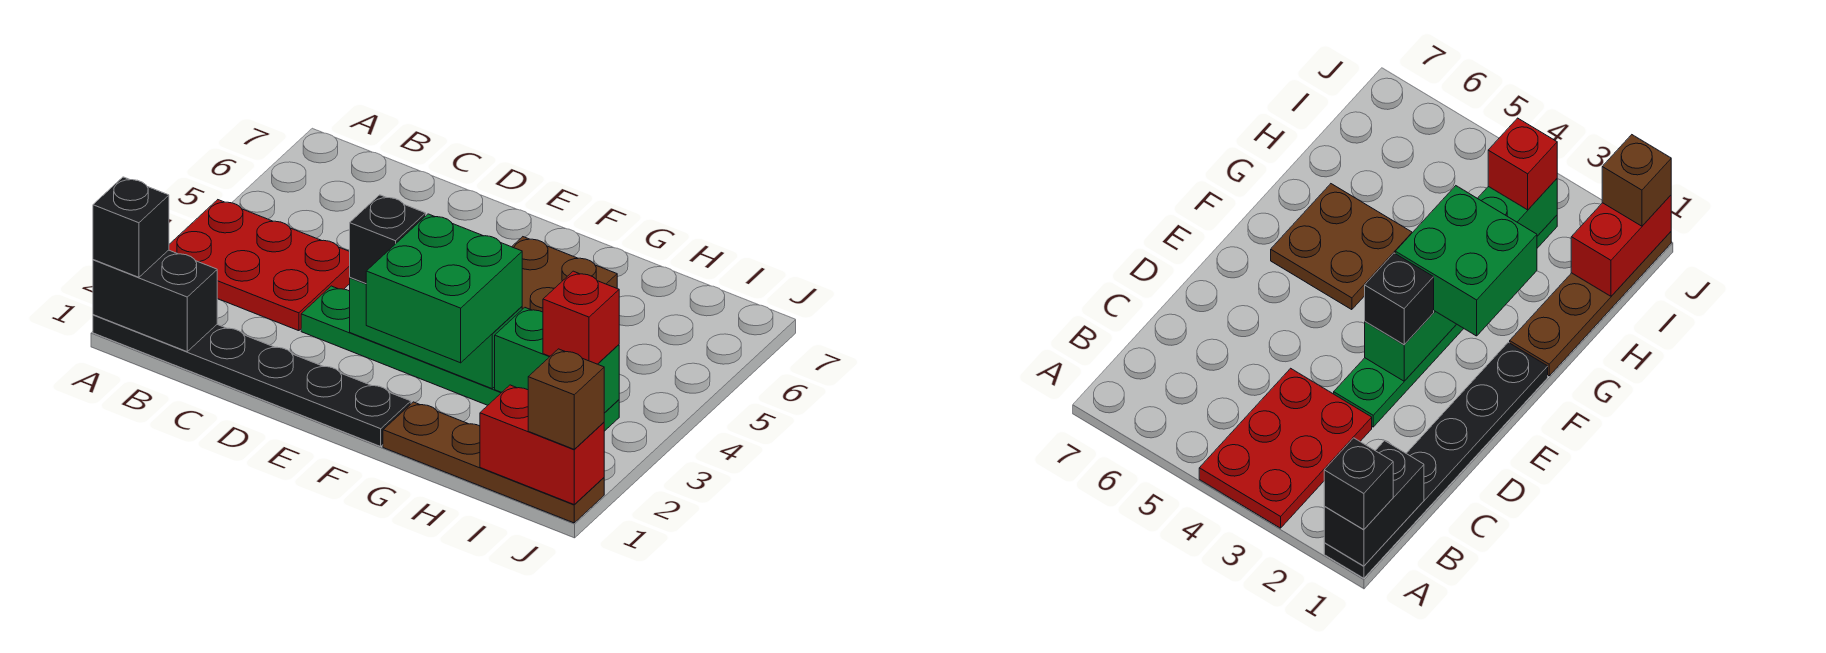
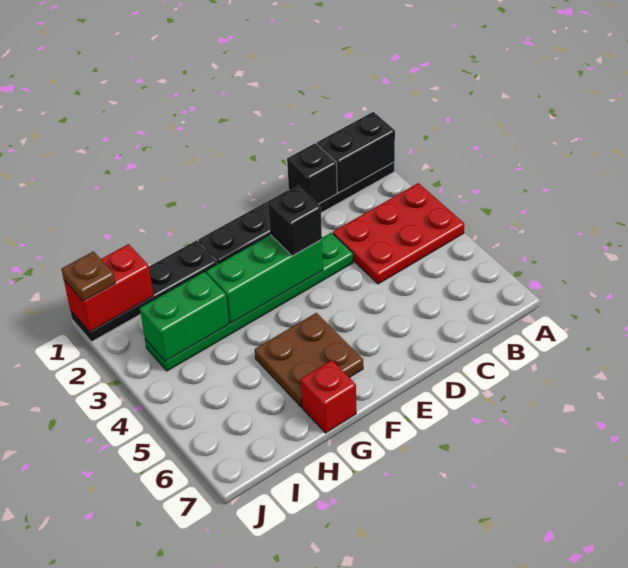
black brick A1 level 3 -> black brick C1 level 2
green brick F2:G3 level 3 -> none
brown plate G1:J1 level 1 -> black plate G1:J1 level 1
red brick I3 level 3 -> red brick G7 level 1
brown brick J1 level 3 -> brown plate J1 level 3

